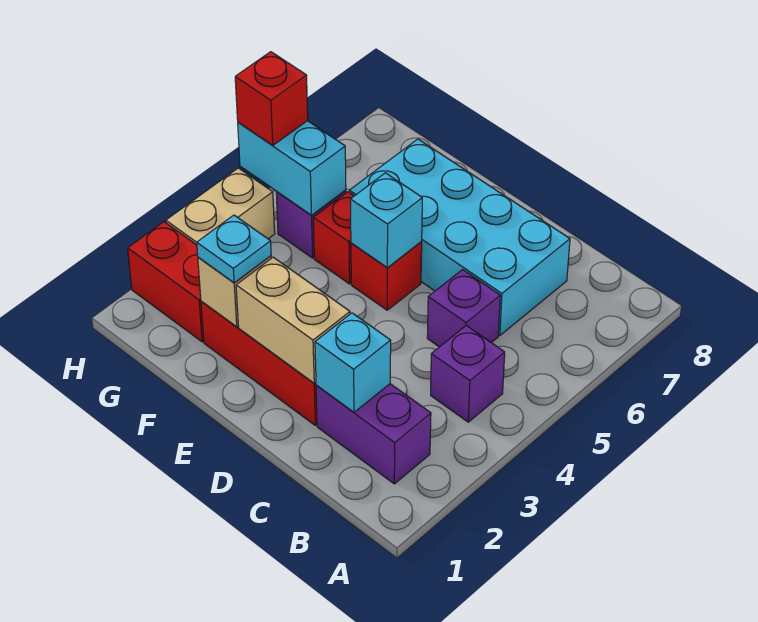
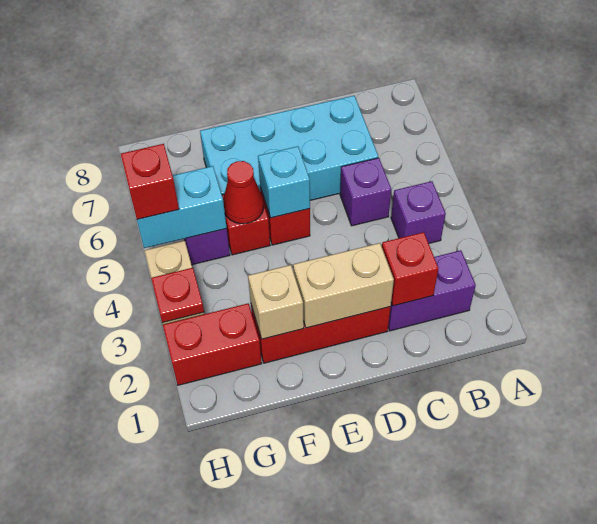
cyan brick C2 level 2 -> red brick C2 level 2
cyan plate F2 level 3 -> none
none -> red cone F5 level 2
none -> red plate H3 level 2

